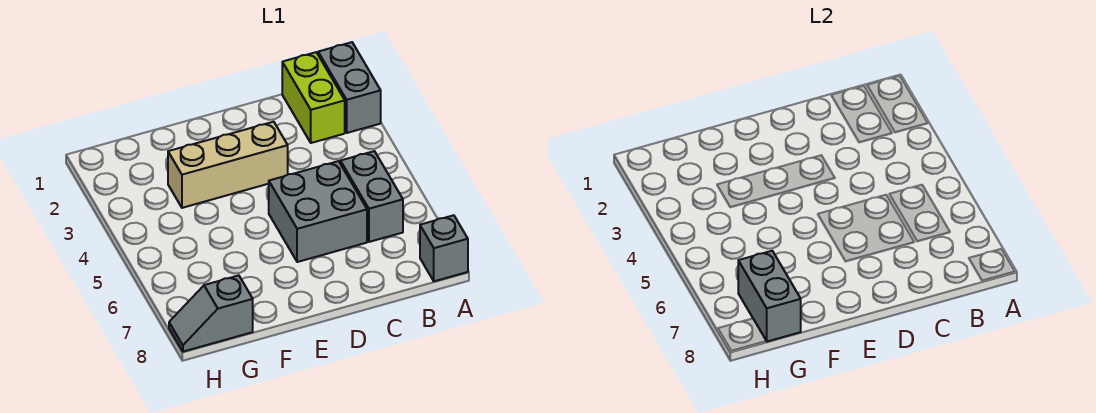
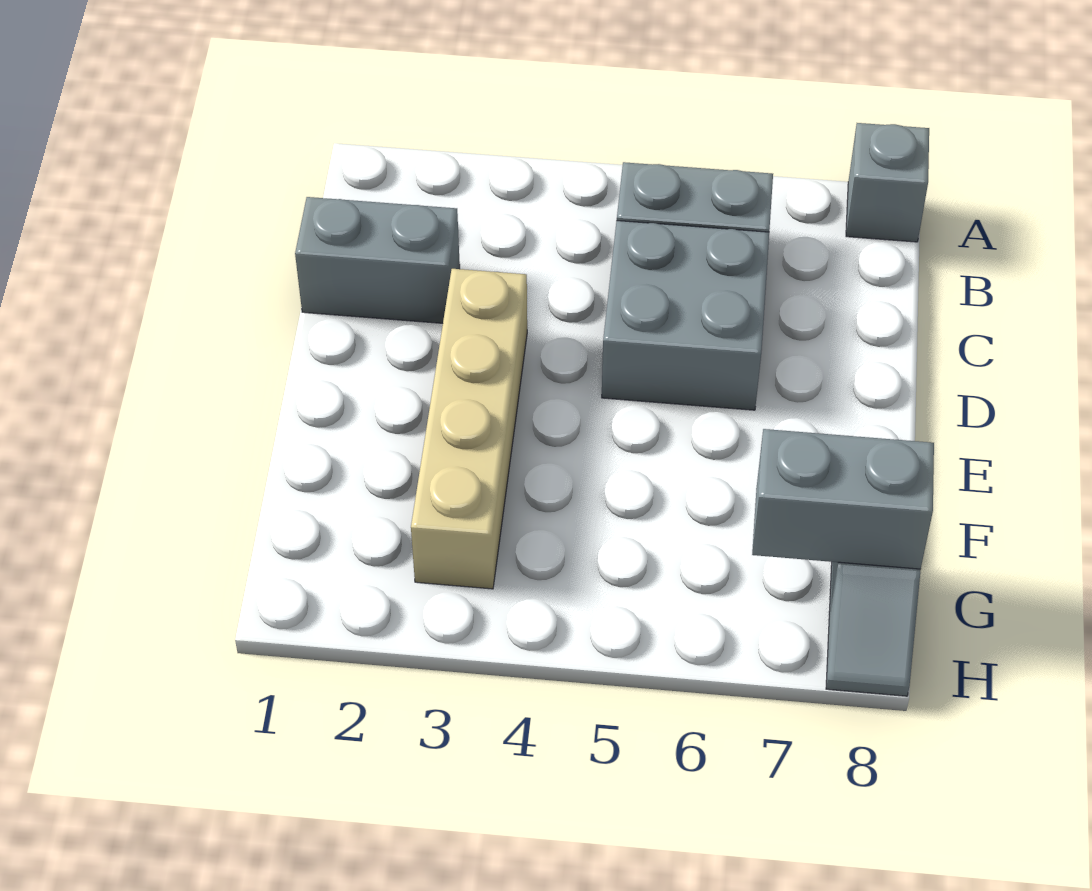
grey brick A1:A2 level 1 -> grey brick C1:C2 level 1
lime brick B1:B2 level 1 -> none
tan brick D3:F3 level 1 -> tan brick D3:G3 level 1

